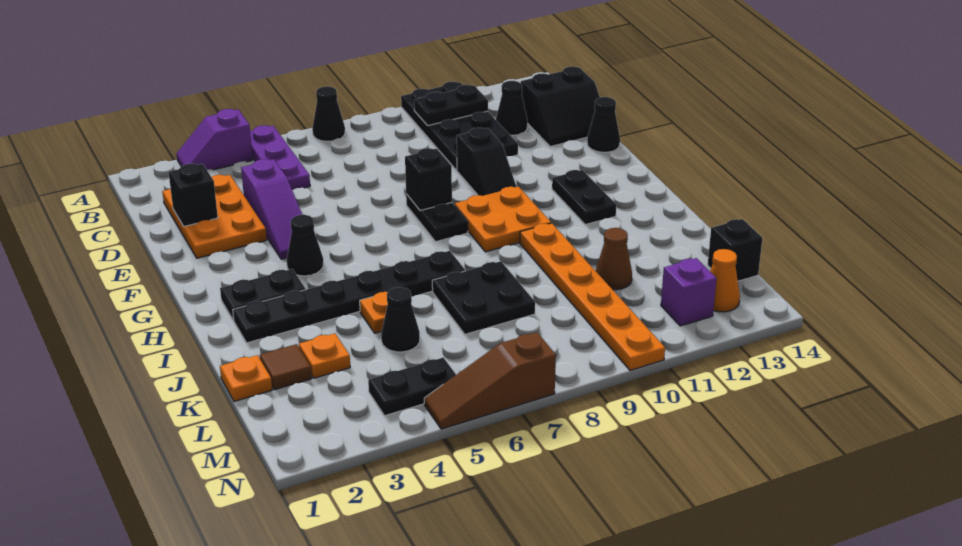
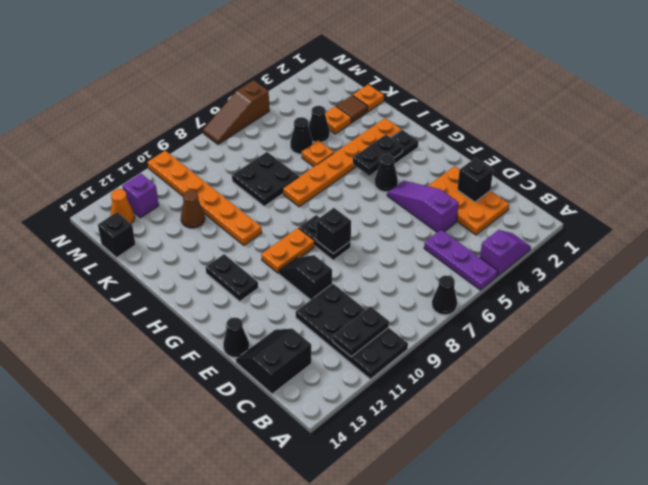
black cone C12 level 1 -> black cone K4 level 1
orange plate G9:H10 level 1 -> orange plate G9:G10 level 1
black plate I2:I7 level 1 -> orange plate I2:I7 level 1
black plate M4:M5 level 1 -> black plate H3:H4 level 2
brown slope N5:N7 level 1 top 7 -> brown slope N5:N7 level 1 top 5

